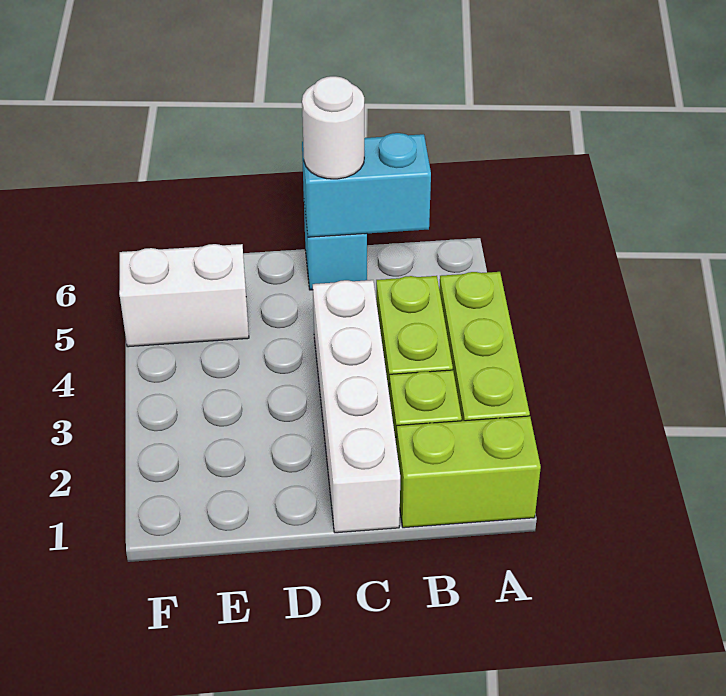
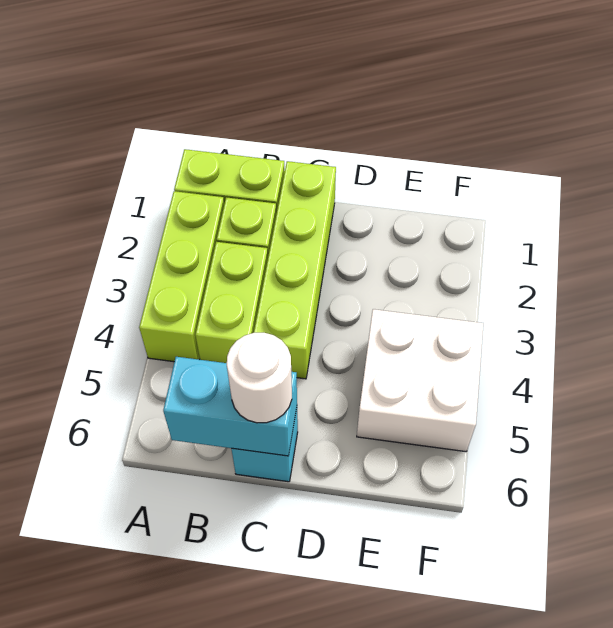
white brick C1:C4 level 1 -> lime brick C1:C4 level 1
white brick E5:F5 level 1 -> white brick E4:F5 level 1

